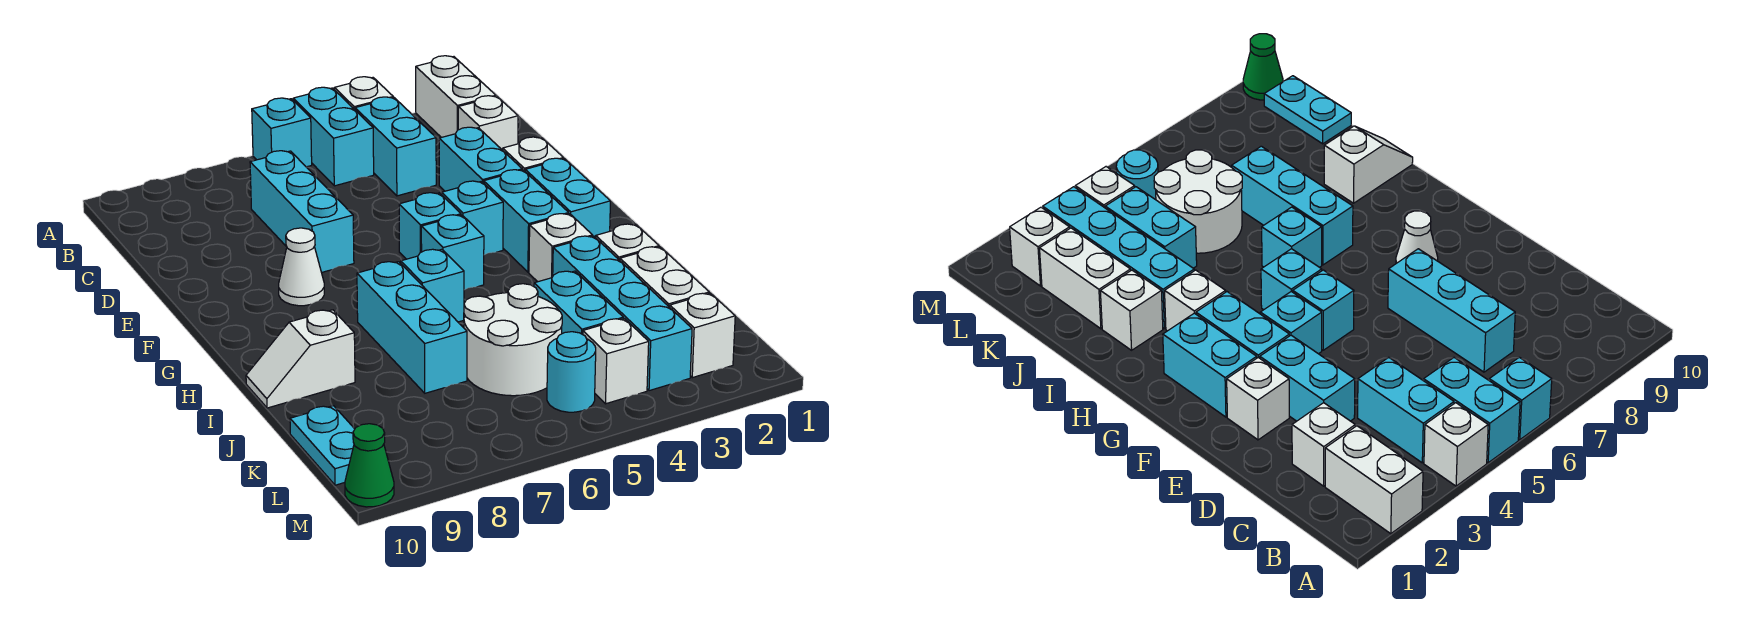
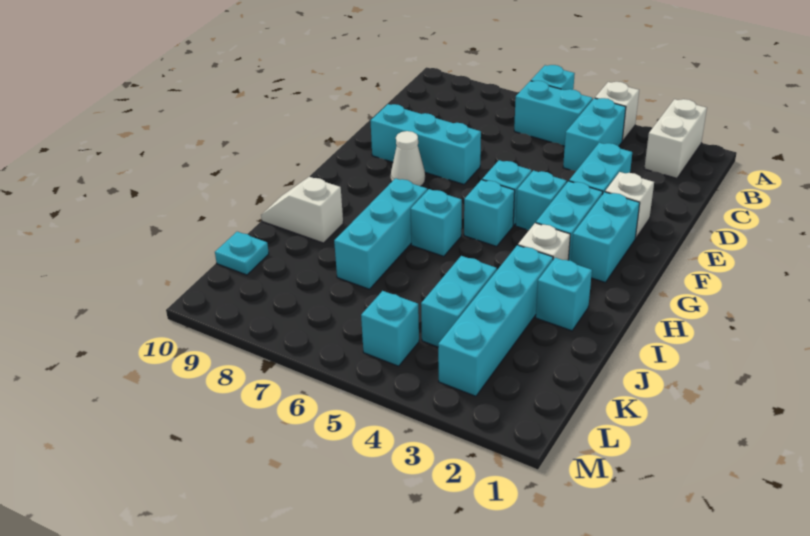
cyan brick A5:B5 level 1 -> cyan brick B5:B6 level 1
white brick C2 level 1 -> none
cyan brick C7:E7 level 1 -> cyan brick E7:E9 level 1
white brick I2 level 1 -> cyan brick I2 level 1
white brick J2:K2 level 1 -> none
white round brick J5:K6 level 1 -> none
cyan plate K10:L10 level 1 -> cyan plate K10 level 1
white brick L2 level 1 -> none
white brick L4 level 1 -> none
cyan round brick L5 level 1 -> cyan brick L5 level 1
green cone M10 level 1 -> none

